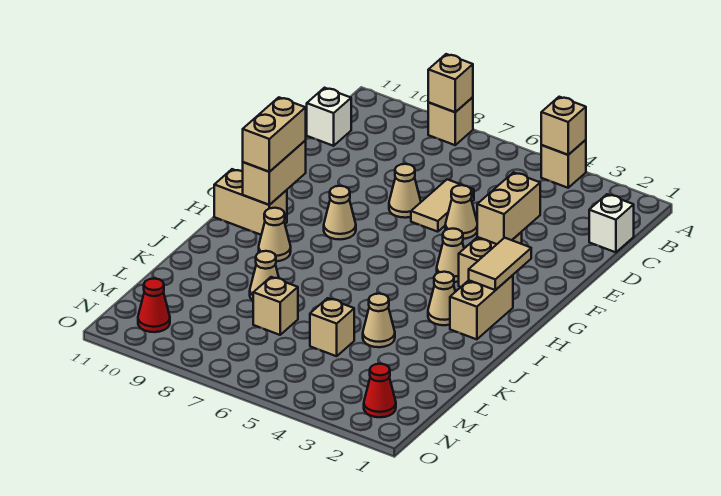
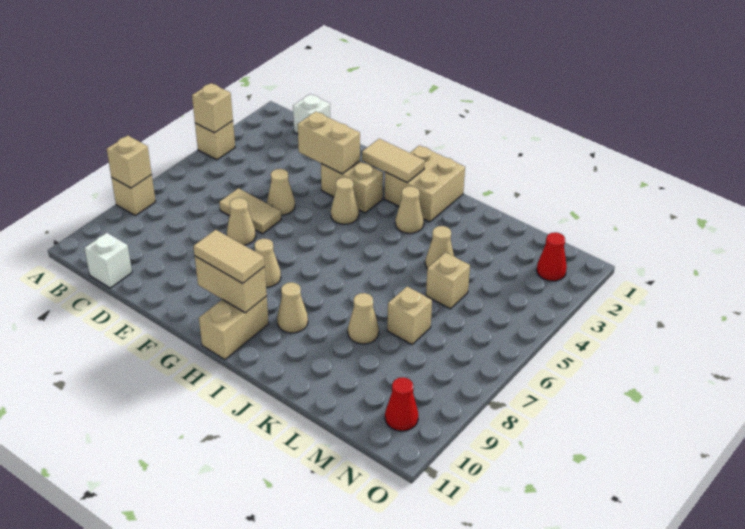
tan brick G10:H10 level 3 -> tan tile G10:H10 level 3
tan brick H2:I2 level 1 -> tan brick H1:I2 level 1

